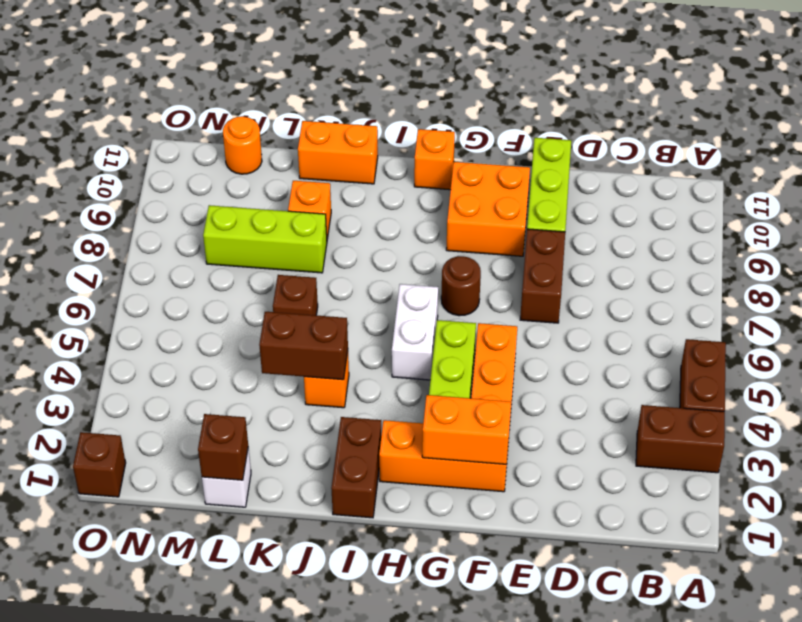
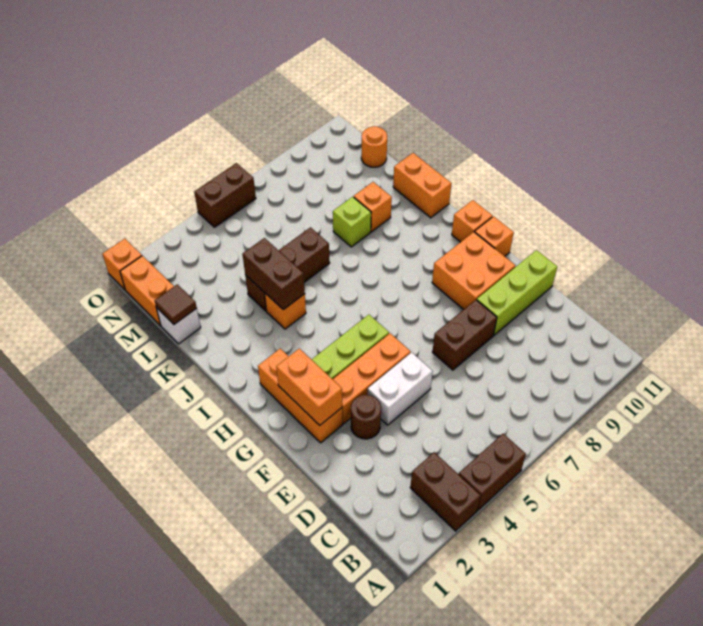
brown round brick G7 level 1 -> brown round brick E3 level 1
none -> orange brick G11 level 1
white brick H5:H6 level 1 -> white brick E4:E5 level 1
brown brick I1:I2 level 1 -> brown brick O5:O6 level 1
brown brick K6 level 1 -> brown brick K4:K6 level 1
lime brick K8:M8 level 1 -> lime brick K8 level 1
brown brick L1 level 2 -> brown tile L1 level 2
none -> orange brick M1:N1 level 1
brown brick O1 level 1 -> orange brick O1 level 1

